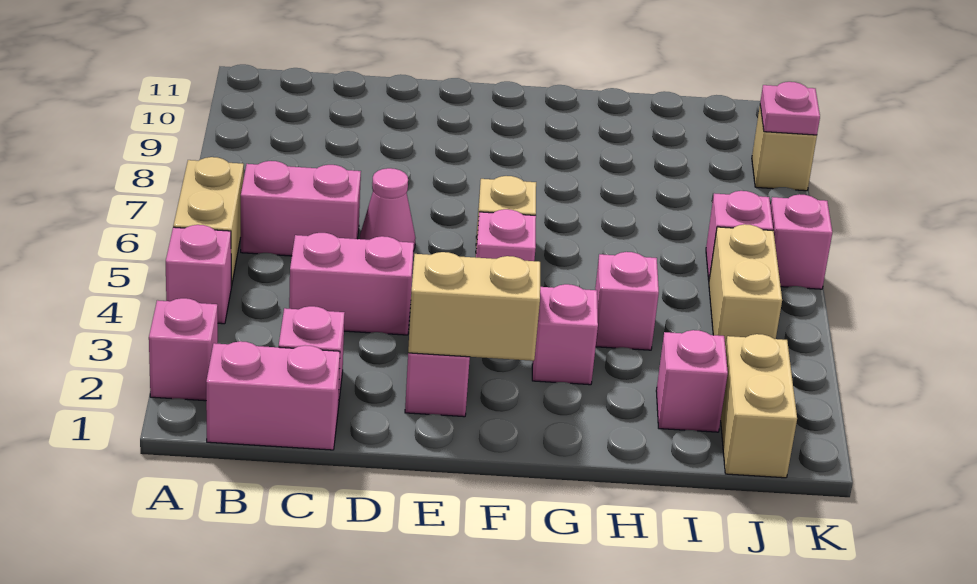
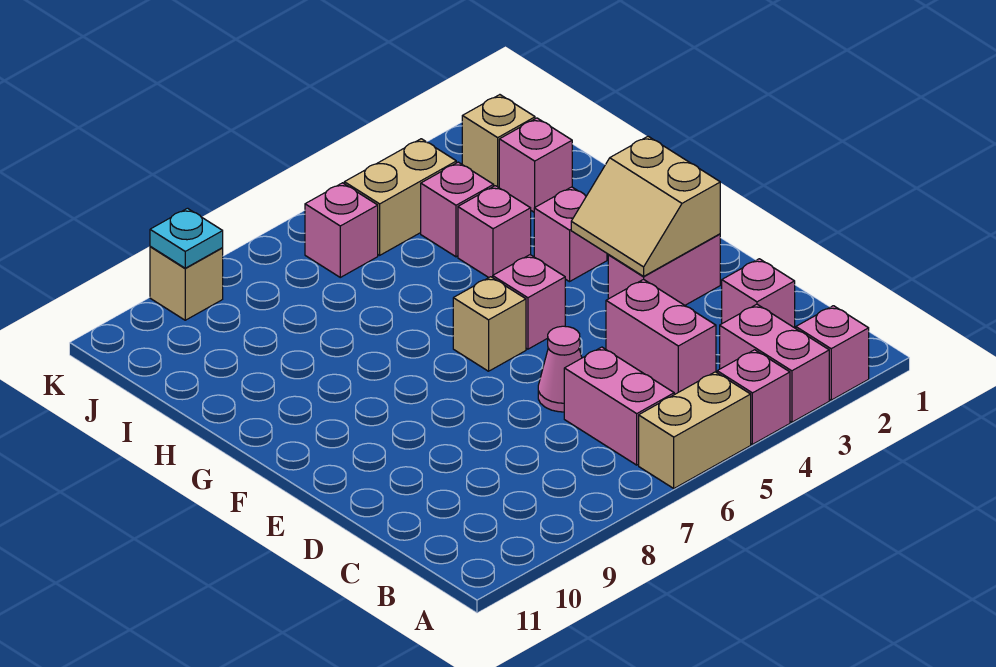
pink brick B1:C1 level 1 -> pink brick A3:B3 level 1
tan brick J1:J2 level 1 -> tan brick J2 level 1
pink brick K6 level 1 -> pink brick I4 level 1
pink plate K9 level 2 -> cyan plate K9 level 2

